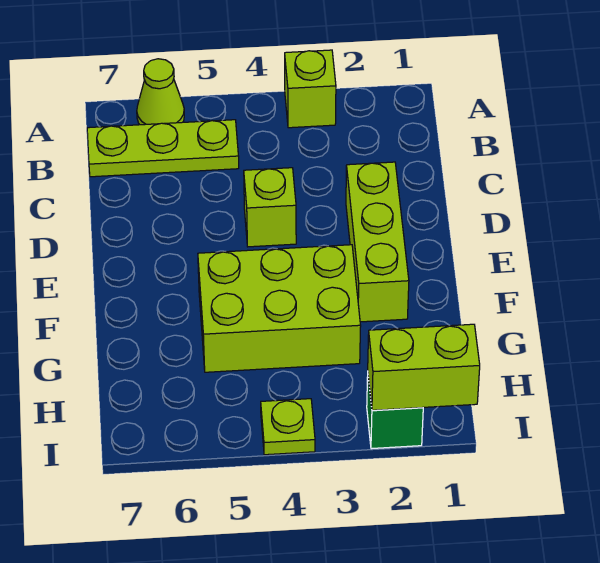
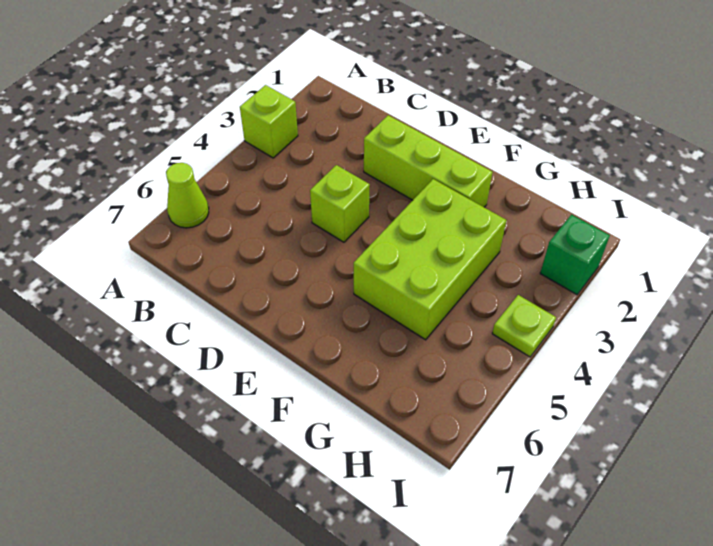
lime plate B5:B7 level 1 -> none
lime brick I1:I2 level 2 -> none

